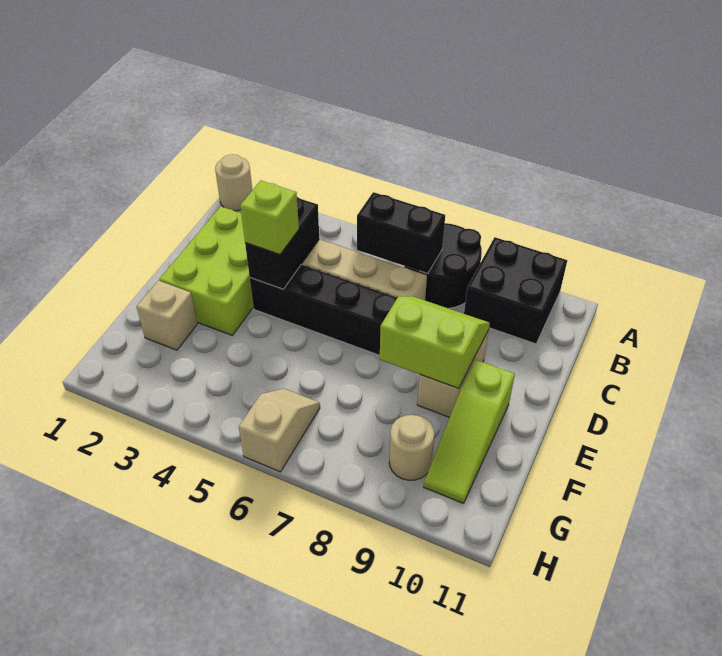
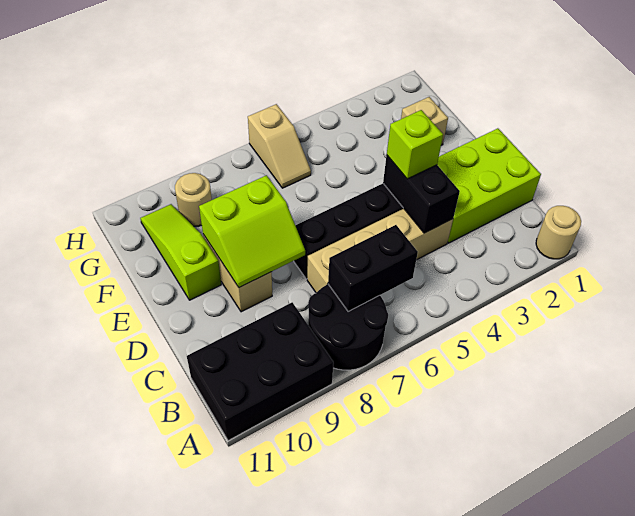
black brick A9:B10 level 1 -> black brick A9:B11 level 1
lime brick C2:E3 level 1 -> lime brick C1:D3 level 1

